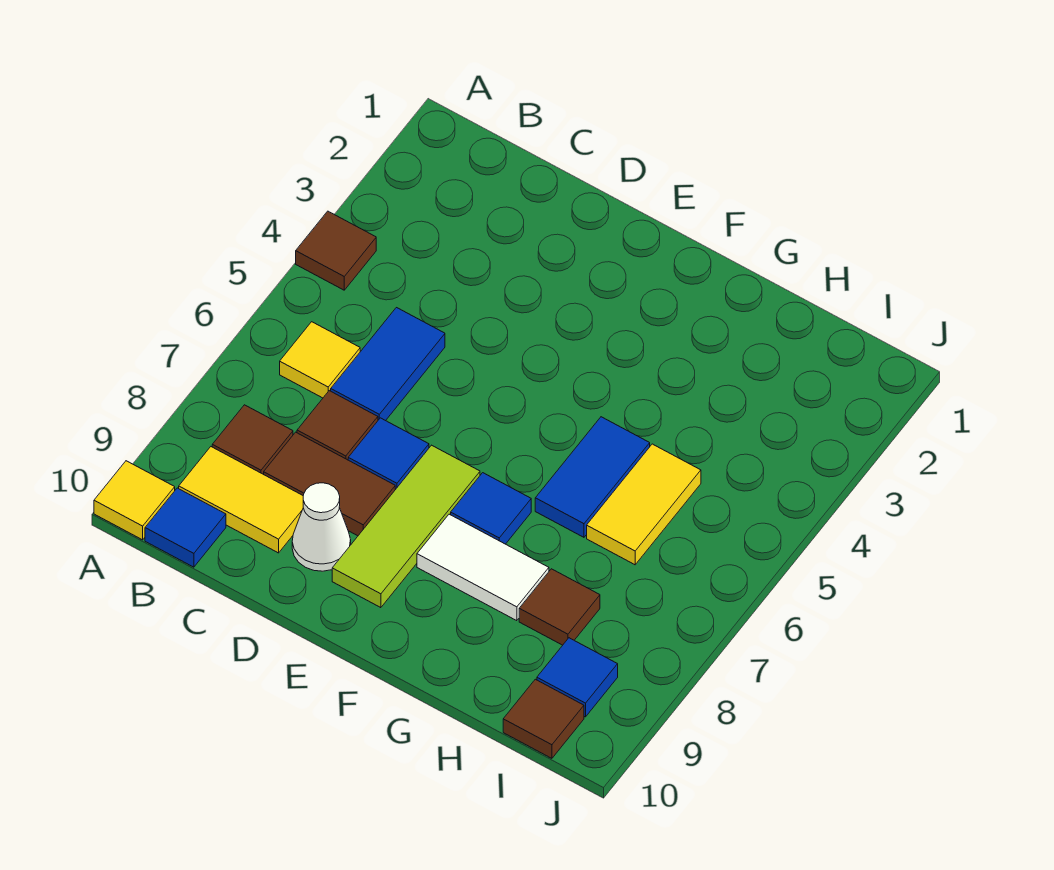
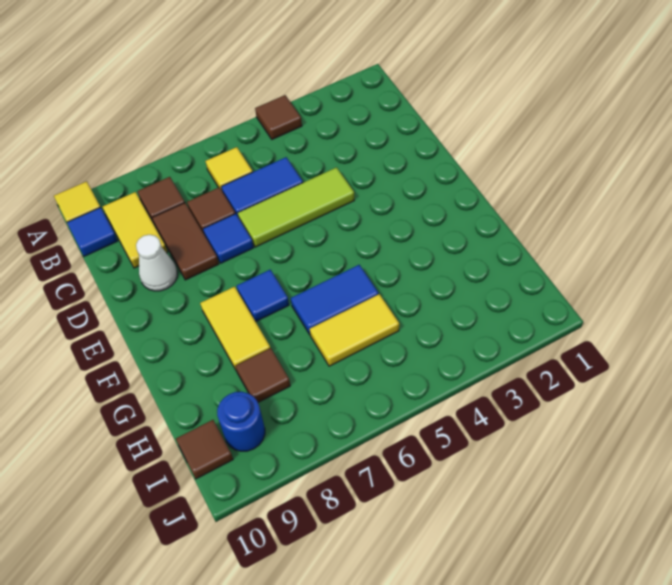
lime tile E7:E9 level 1 -> lime tile D4:D6 level 1
white tile F8:G8 level 1 -> yellow tile F8:G8 level 1
blue tile I9 level 1 -> blue round brick I9 level 1

